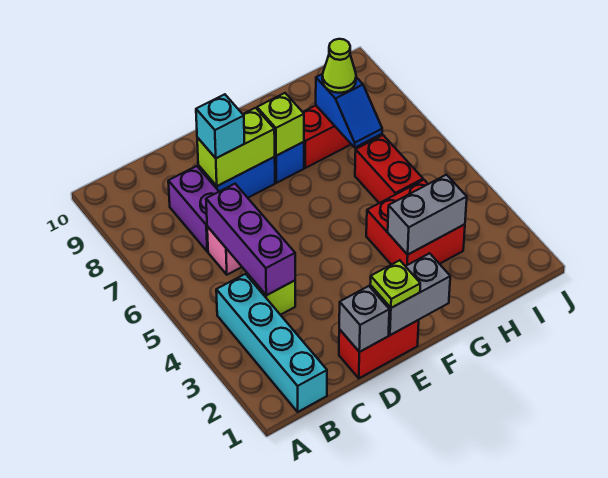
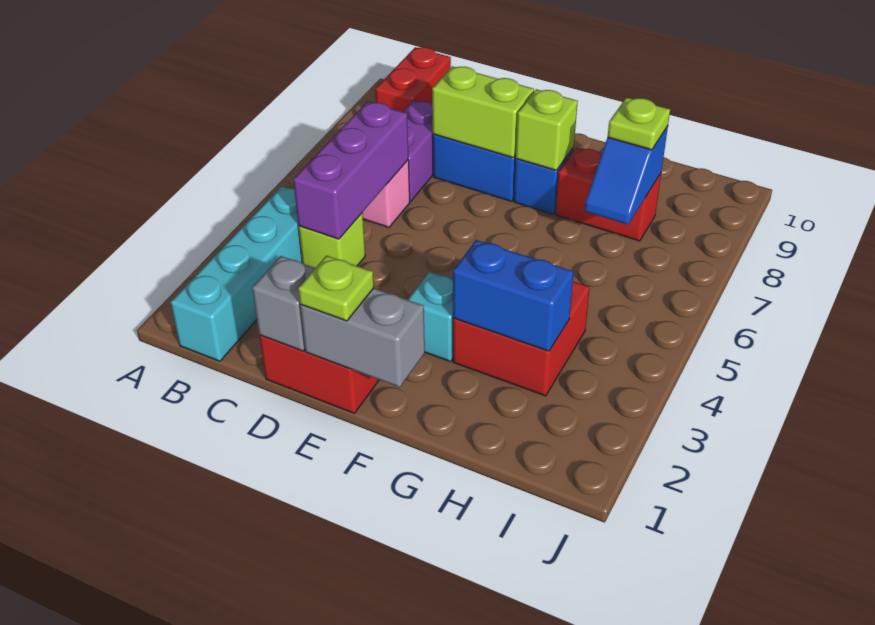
cyan brick D8 level 3 -> cyan brick F3 level 1
grey brick G3:H3 level 2 -> blue brick G3:H3 level 2
red brick H5:H6 level 1 -> red brick B9:B10 level 1
lime cone H8 level 3 -> lime plate H8 level 3

